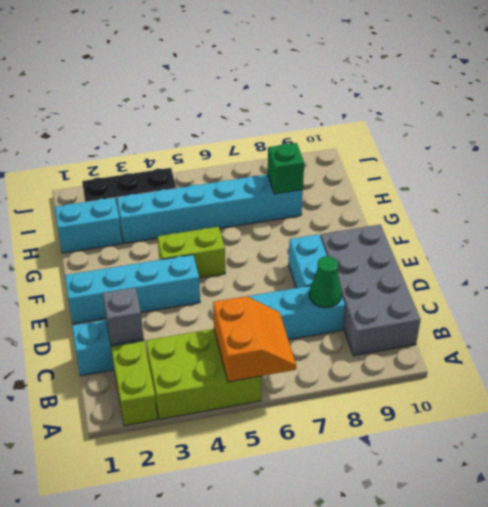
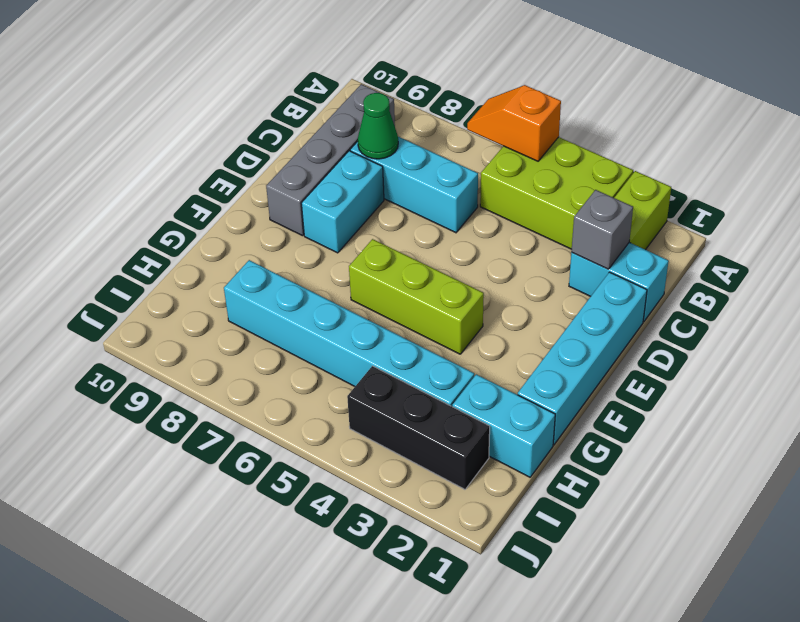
orange slope A5:B6 level 2 top 5 -> orange slope A5:A6 level 2 top 5
grey brick B9:E10 level 1 -> grey brick B9:E9 level 1
cyan brick E1:E4 level 1 -> cyan brick D1:G1 level 1
lime brick F4:F5 level 1 -> lime brick F4:F6 level 1
green brick H8 level 2 -> none

